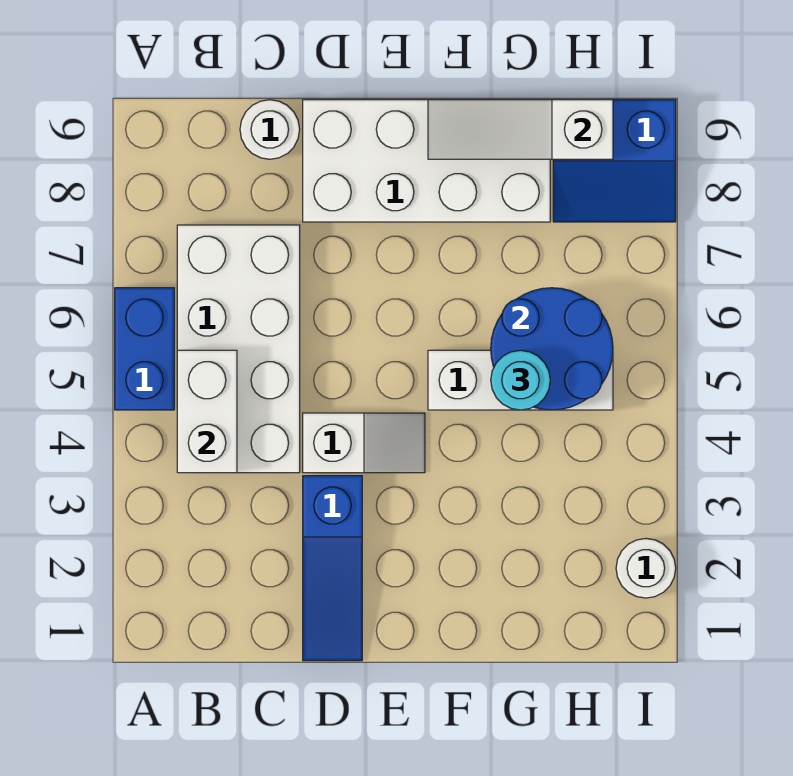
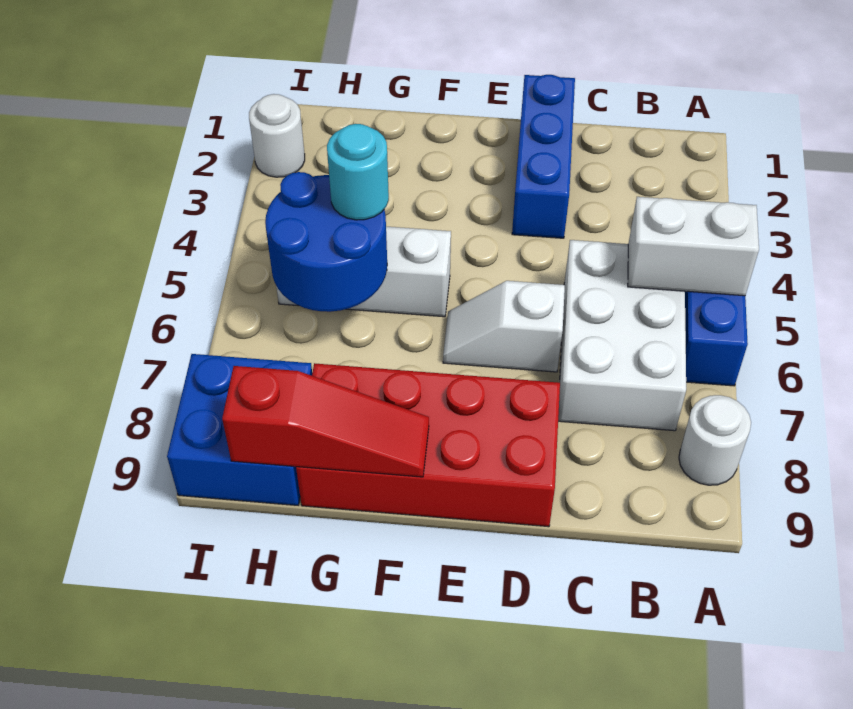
white brick B4:C7 level 1 -> white brick B5:C7 level 1
white brick B4:B5 level 2 -> white brick A5:B5 level 2
white round brick C9 level 1 -> white round brick A8 level 1
blue slope D1:D3 level 1 top 3 -> blue brick D1:D3 level 1
white slope D4:E4 level 1 top D -> white slope D6:E6 level 1 top D
white brick D8:G9 level 1 -> red brick D8:G9 level 1
white slope F9:H9 level 2 top H -> red slope F9:H9 level 2 top H
blue slope H8:I9 level 1 top 9 -> blue brick H8:I9 level 1

